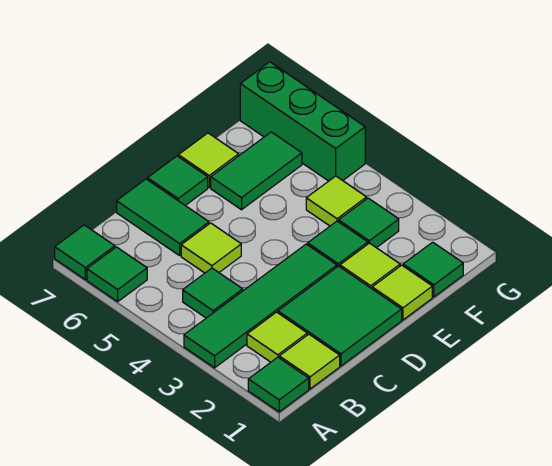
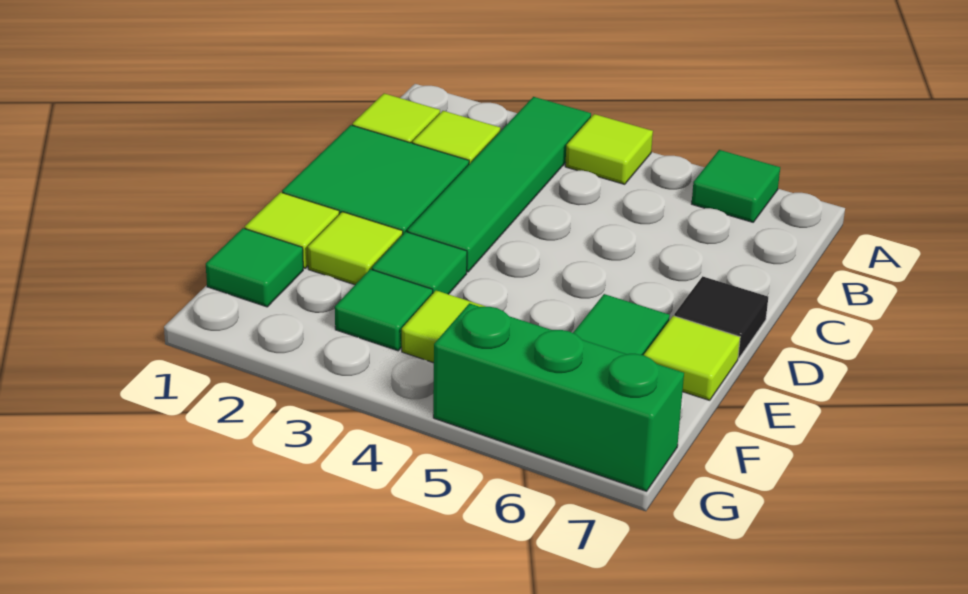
green tile A1 level 1 -> none
green tile A7 level 1 -> none
green tile B4 level 1 -> none
lime tile C5 level 1 -> lime tile A4 level 1
green tile C6:C7 level 1 -> none
green tile D7 level 1 -> black tile D7 level 1

